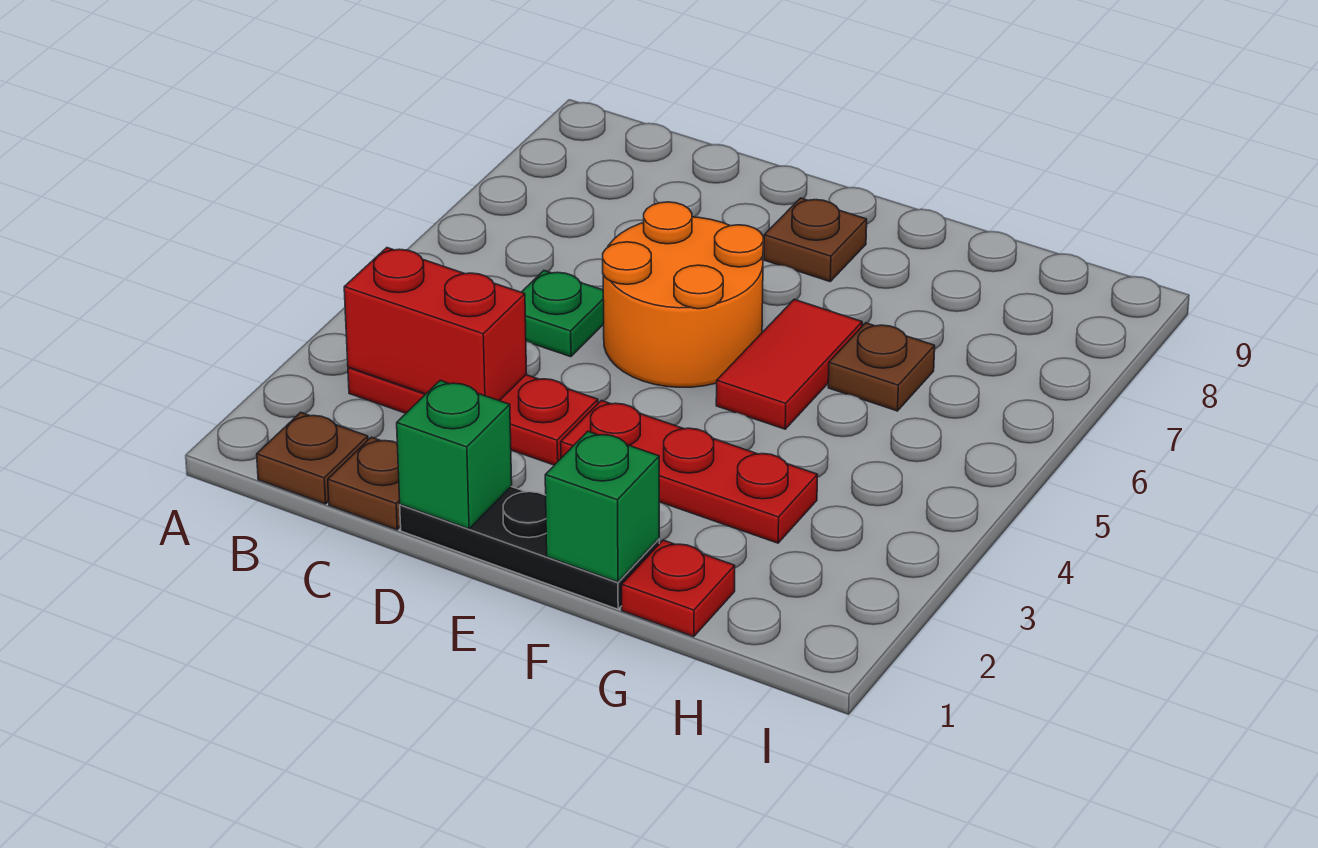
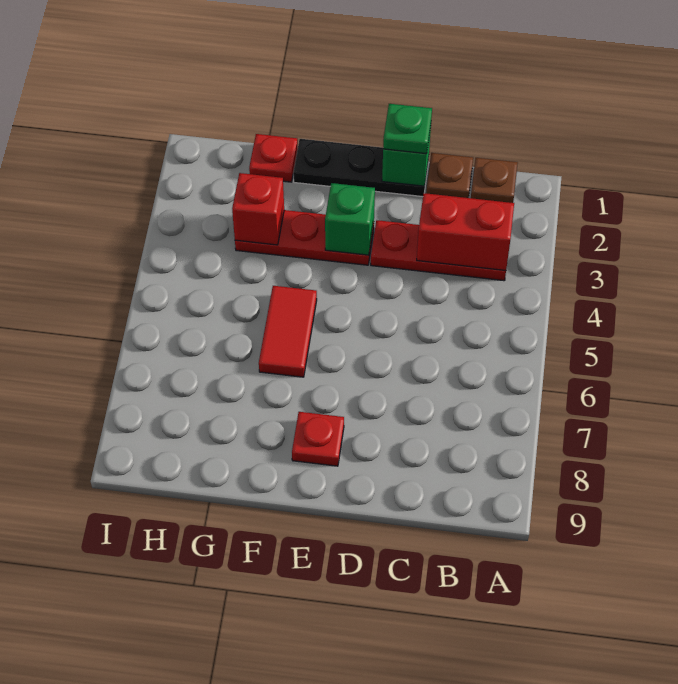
green plate C5 level 1 -> green plate D1 level 3
orange round brick D5:E6 level 1 -> none
brown plate E8 level 1 -> red plate E8 level 1
green brick F1 level 2 -> green brick E3 level 2
none -> red brick G3 level 2
brown plate G6 level 1 -> none

